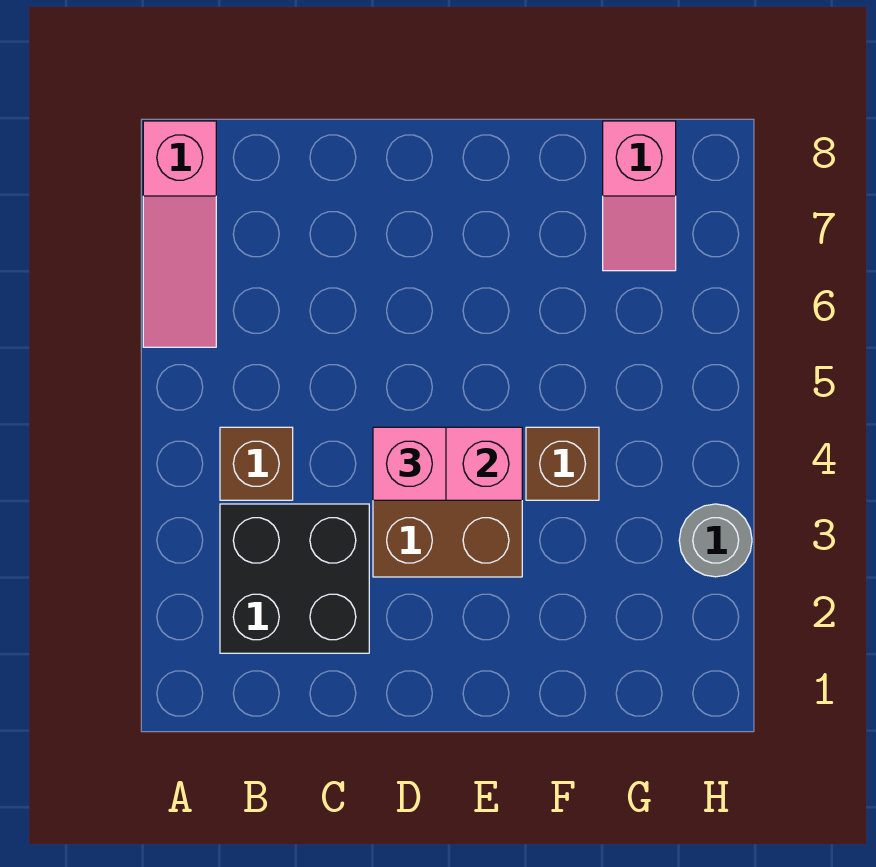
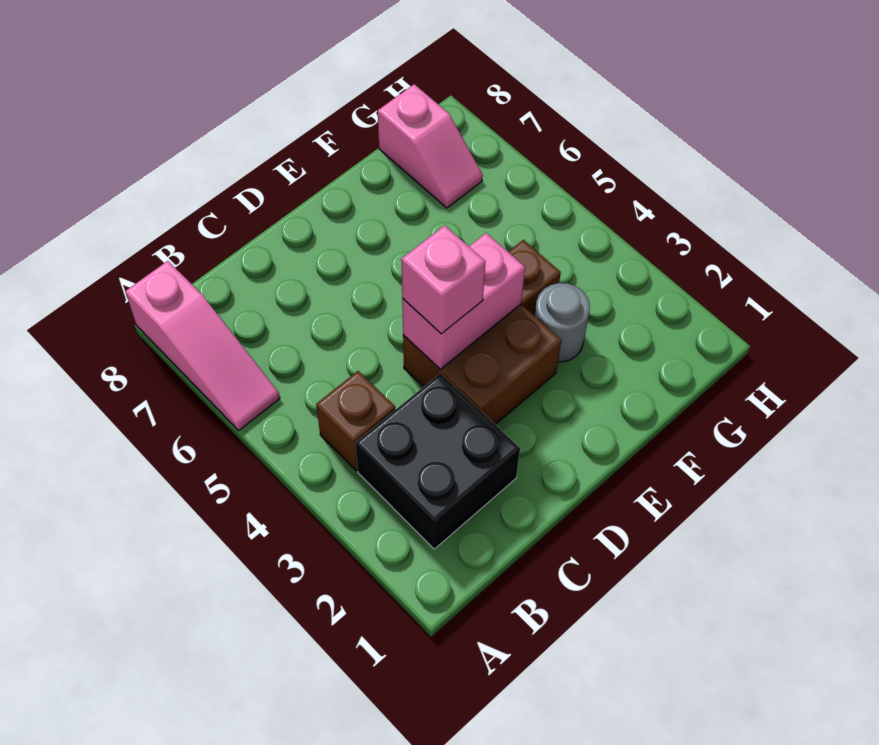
grey round brick H3 level 1 -> grey round brick F3 level 1

